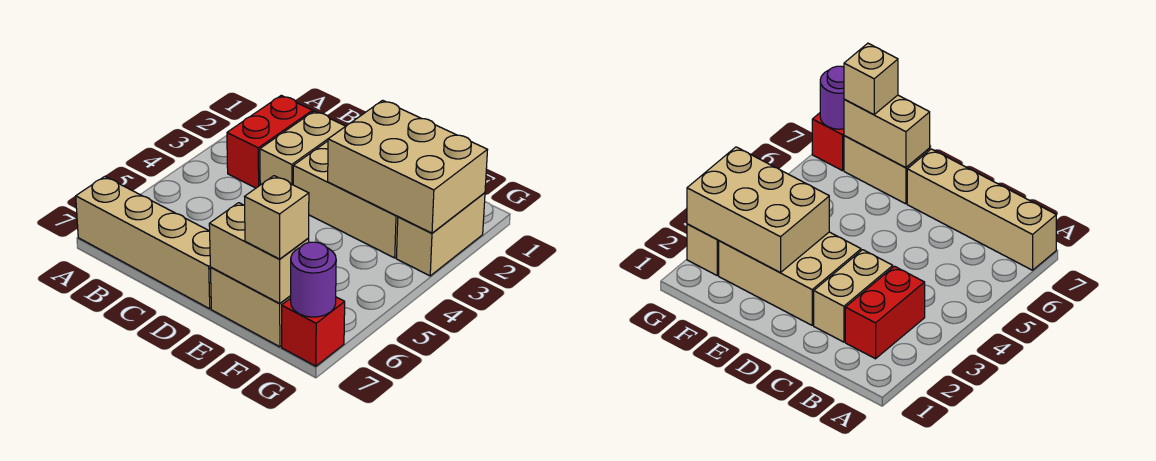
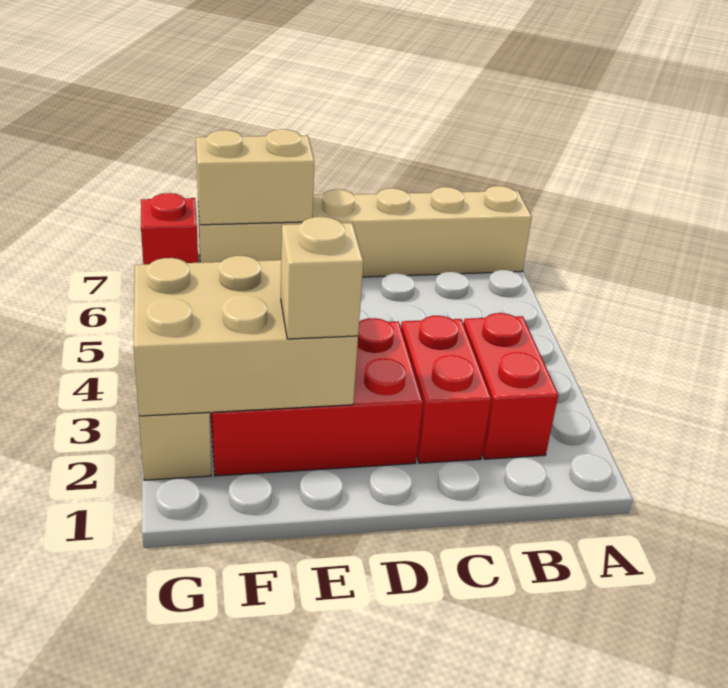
tan brick C2:C3 level 1 -> red brick C2:C3 level 1
tan brick D2:F3 level 1 -> red brick D2:F3 level 1
tan brick F7 level 3 -> tan brick E2 level 3
purple round brick G7 level 2 -> none

